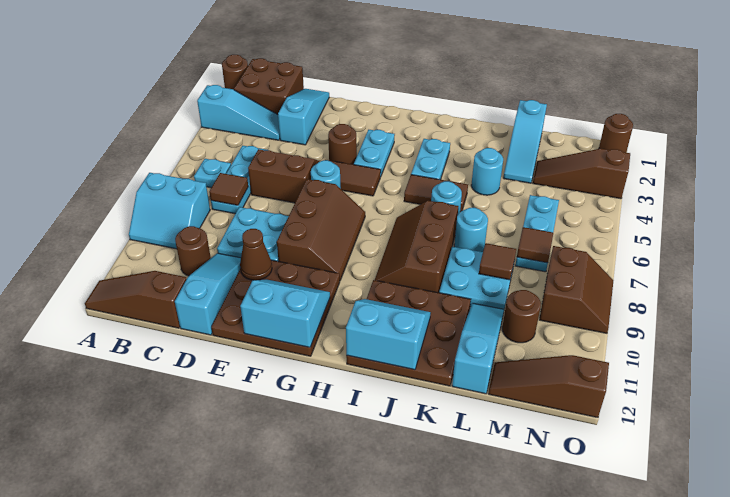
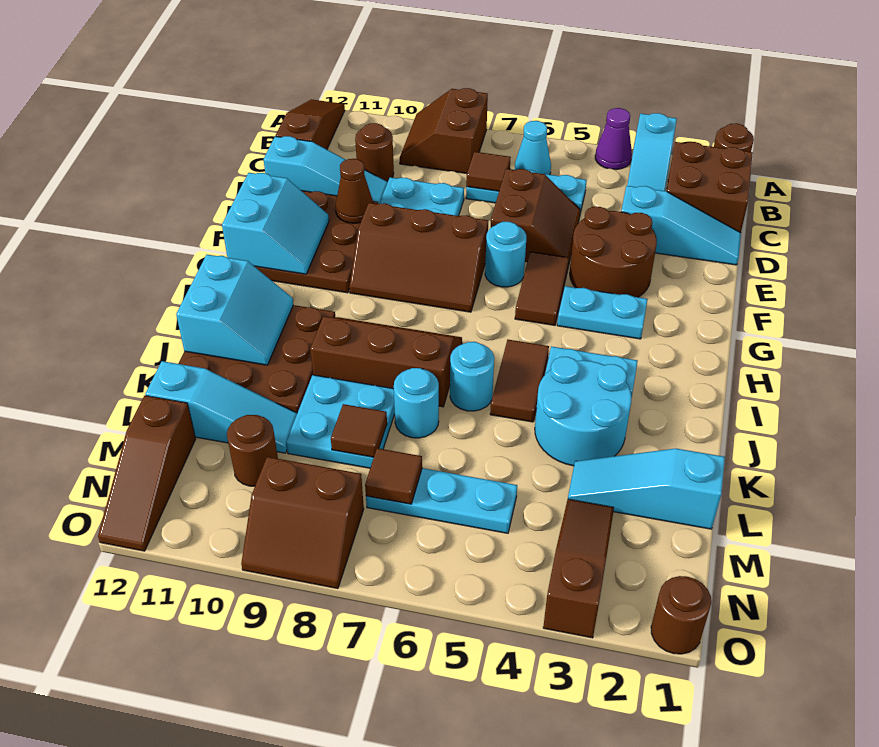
none -> purple cone A4 level 1
cyan slope A8:B9 level 1 top 8 -> brown slope A8:B9 level 1 top 8
cyan plate B6 level 1 -> cyan cone B6 level 1
brown round brick F4 level 1 -> brown round brick E3:F4 level 1
cyan round brick K4 level 1 -> cyan round brick J3:K4 level 1
brown slope M12:O12 level 1 top O -> brown slope M12:O12 level 1 top M

